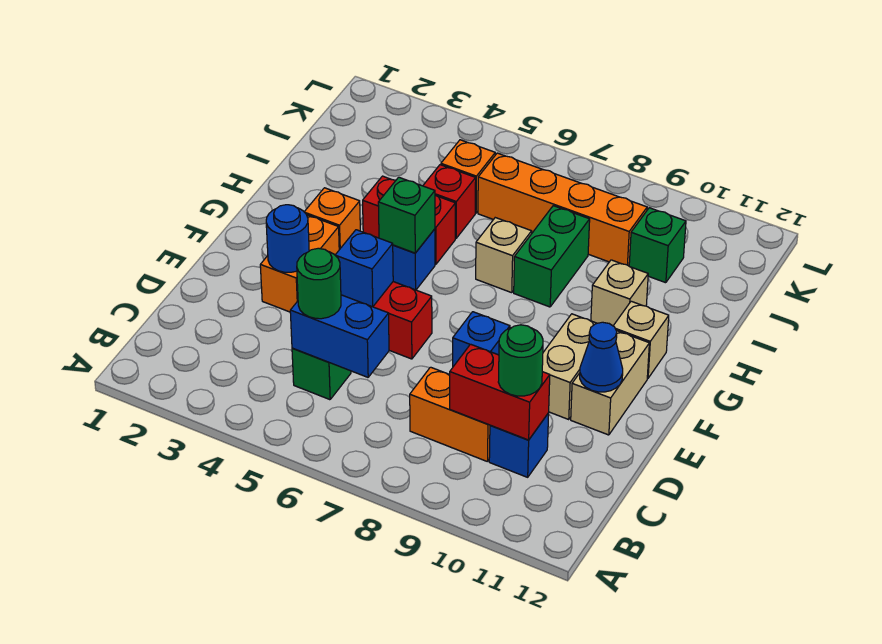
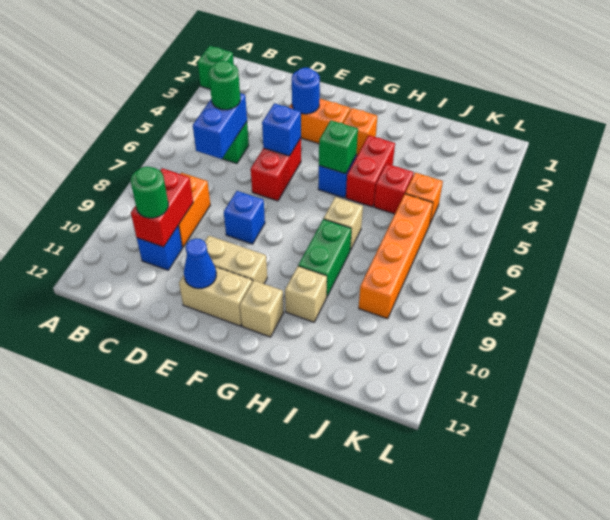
green brick H8:I8 level 1 -> green brick H8:H9 level 1
green brick J10 level 1 -> green brick A2 level 1

